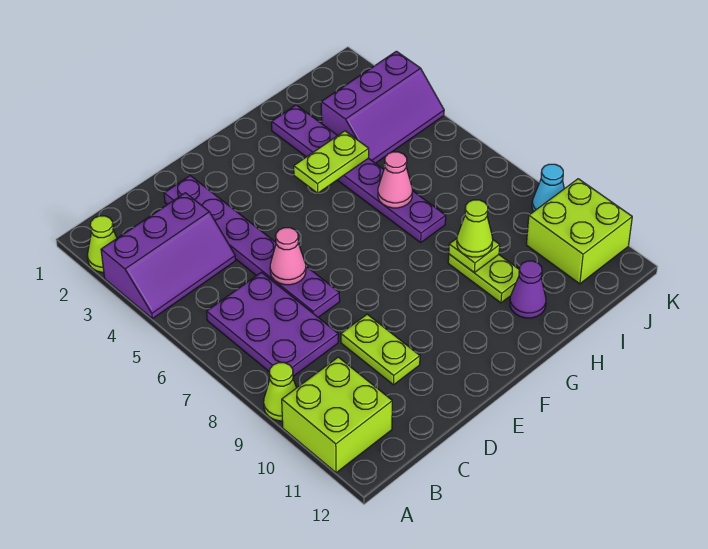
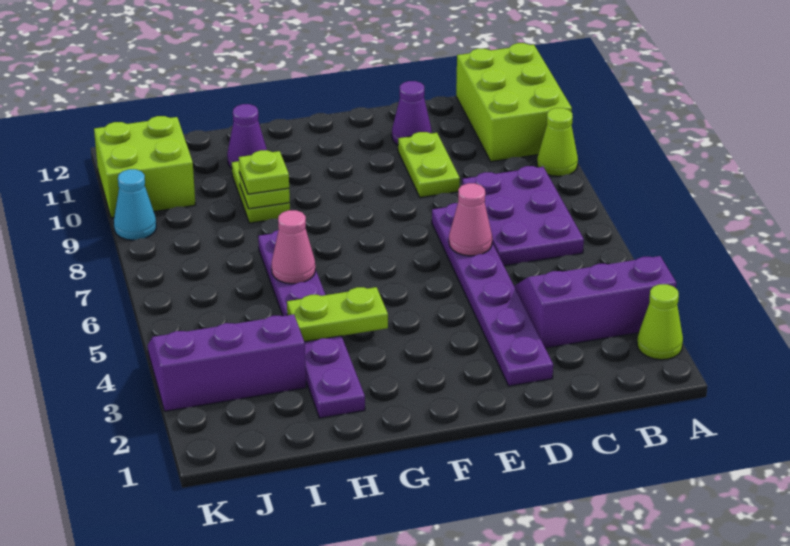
lime brick A10:B11 level 1 -> lime brick A10:B12 level 1
none -> purple cone D11 level 1
lime cone H9 level 3 -> lime plate H9 level 3

